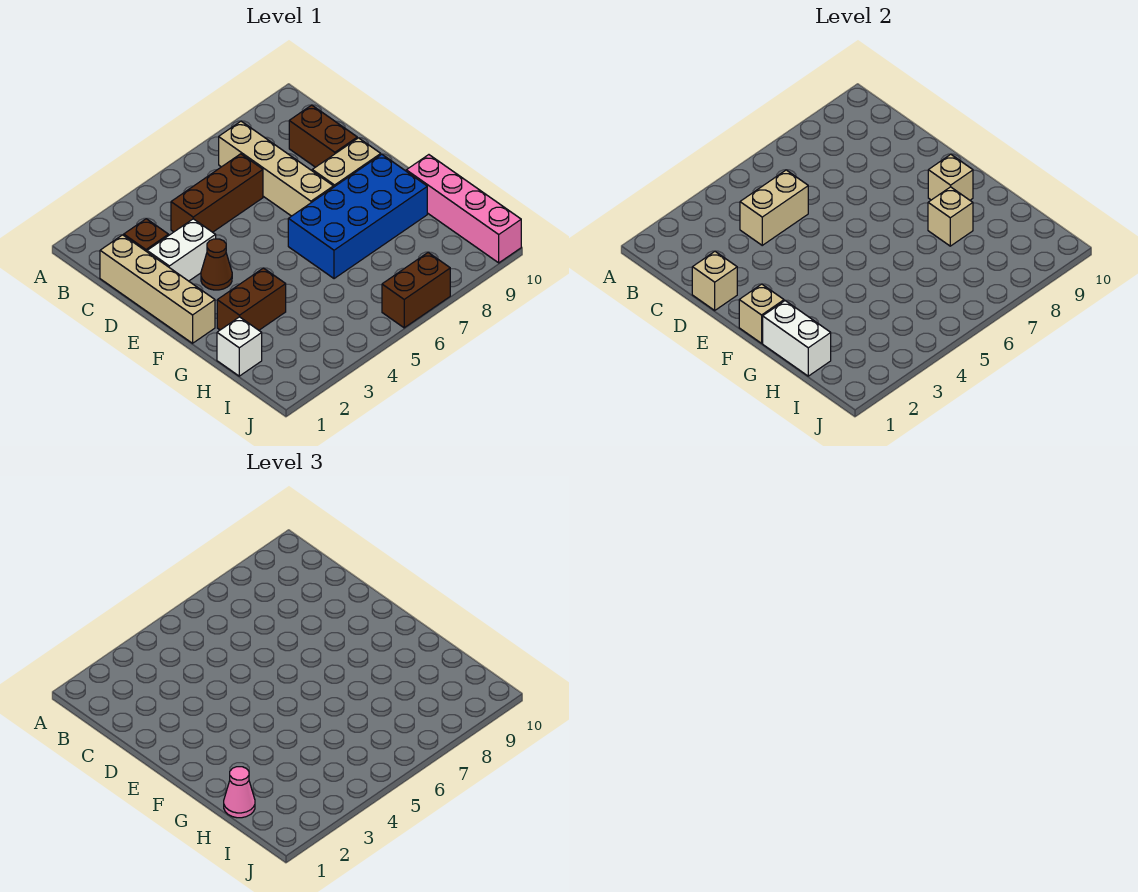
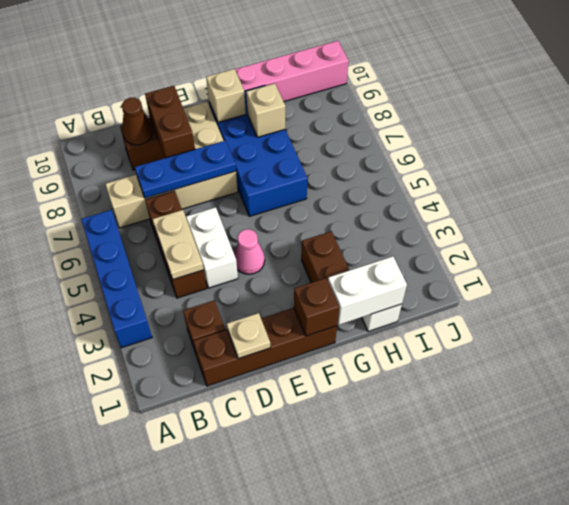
none -> blue brick A3:A6 level 1
tan brick C1:F1 level 1 -> brown brick C1:F1 level 1
tan brick C4:C5 level 2 -> tan plate C4:C5 level 2
none -> blue plate C7:E7 level 2
tan brick D1 level 2 -> tan plate D1 level 2
white brick D2:D3 level 1 -> white brick D4:D5 level 1
brown cone E3 level 1 -> brown cone C9 level 2
tan brick F1 level 2 -> brown brick F1 level 2
pink cone H1 level 3 -> pink cone E4 level 1
brown brick J6:J7 level 1 -> brown brick D8:D9 level 2

